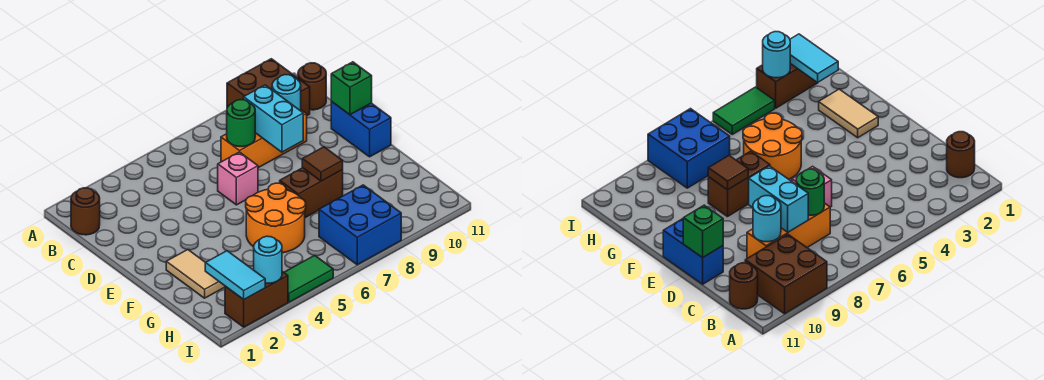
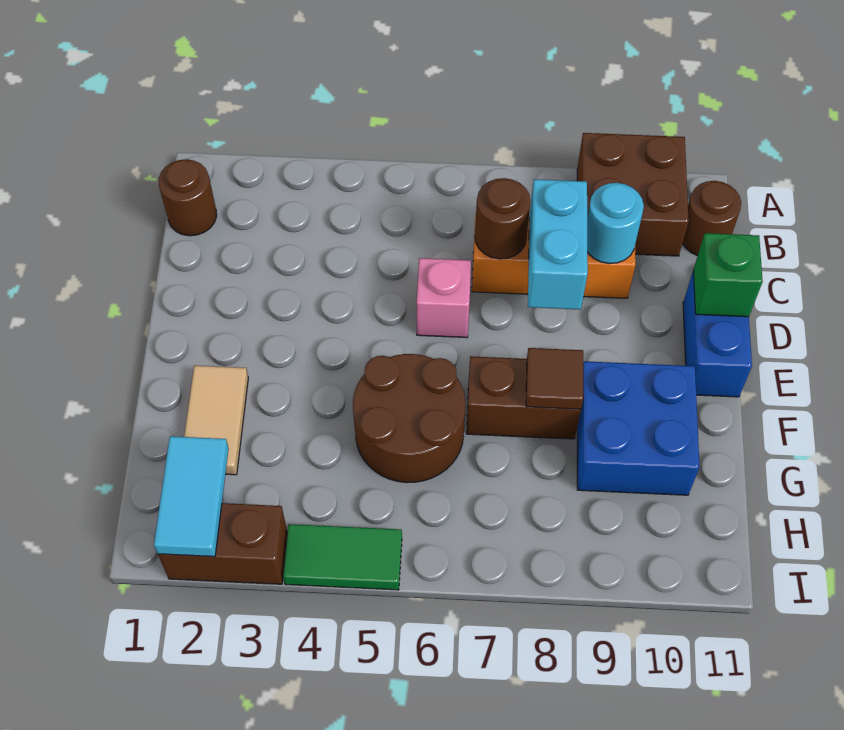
green round brick C7 level 2 -> brown round brick C7 level 2
orange round brick F5:G6 level 1 -> brown round brick F5:G6 level 1
blue brick H7:I8 level 1 -> blue brick F9:G10 level 1
cyan round brick I3 level 2 -> none

